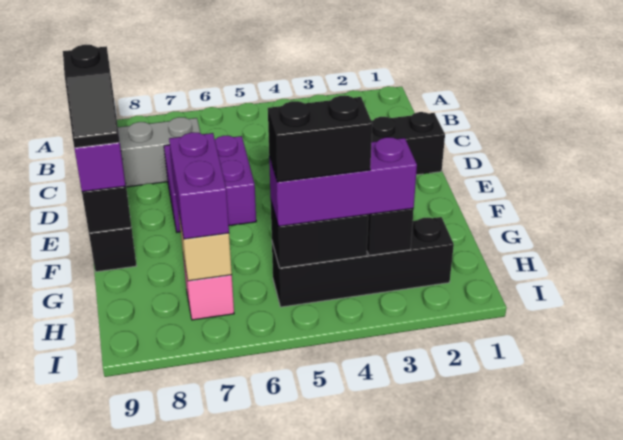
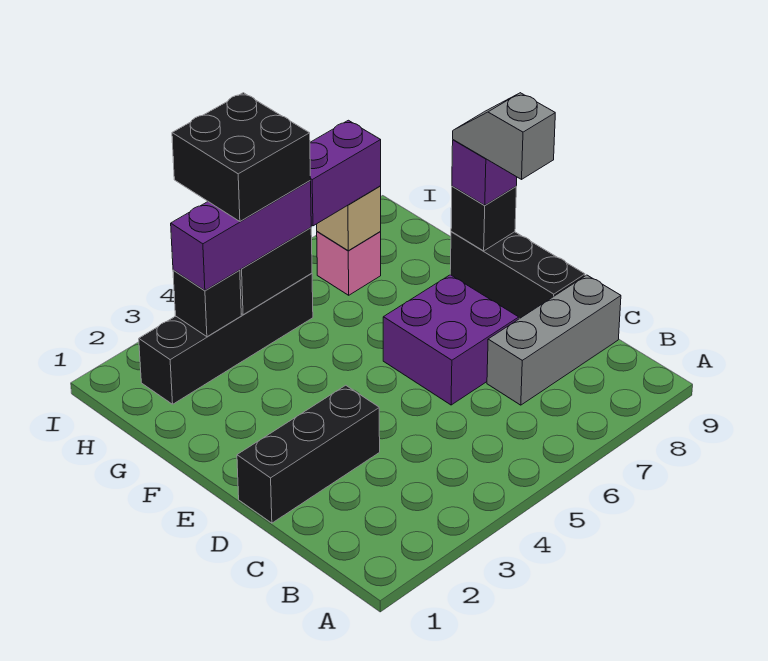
black slope E9:F9 level 4 top E -> grey slope E9:F9 level 4 top E
purple brick G7:H7 level 3 -> purple brick H6:H7 level 3
black brick H4:H5 level 4 -> black brick H4:I5 level 4

